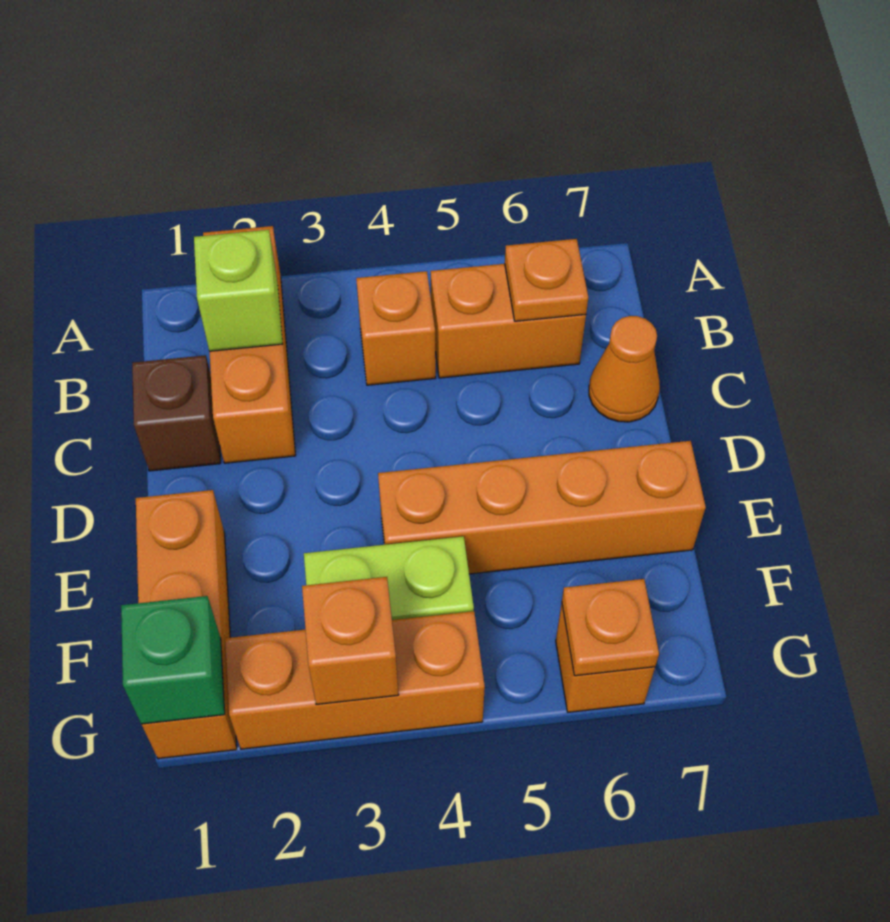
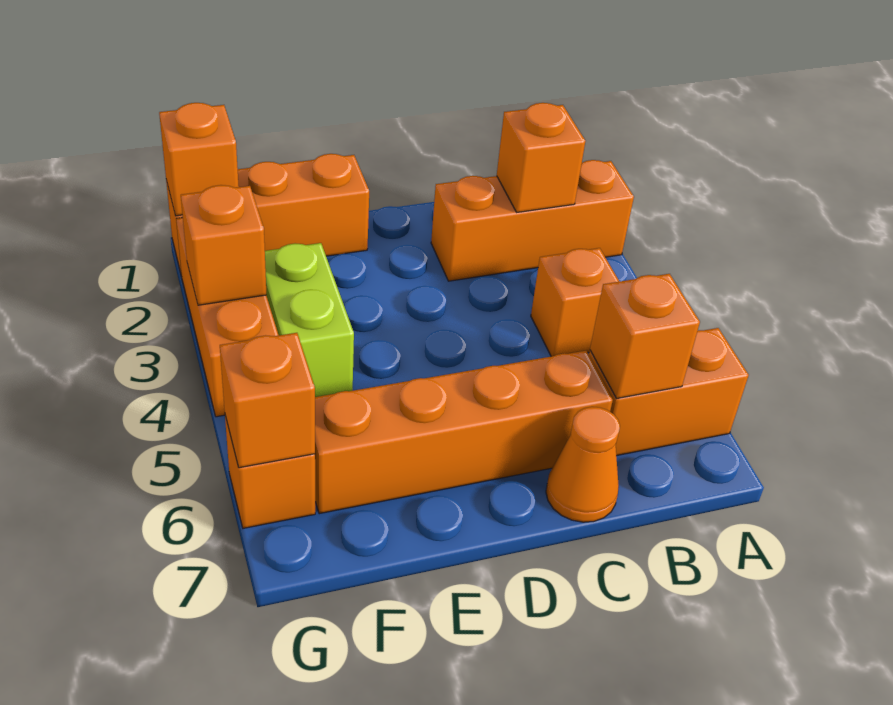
lime brick B2 level 2 -> orange brick B2 level 2
orange brick B5:B6 level 1 -> orange brick A6:B6 level 1
orange plate B6 level 2 -> orange brick B6 level 2
brown brick C1 level 1 -> none
orange brick E4:E7 level 1 -> orange brick C6:F6 level 1
green brick G1 level 2 -> orange brick G1 level 2
orange plate G6 level 2 -> orange brick G6 level 2

